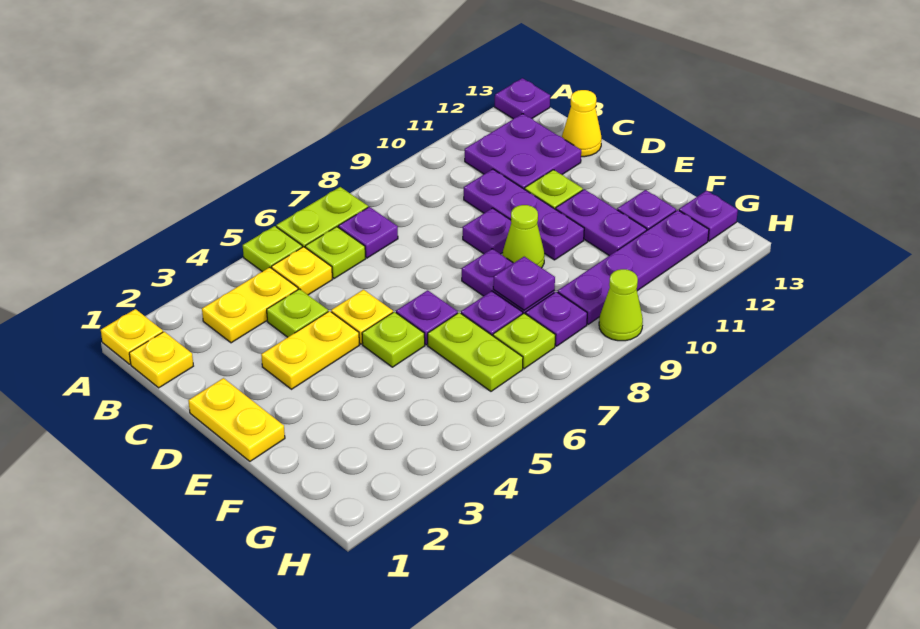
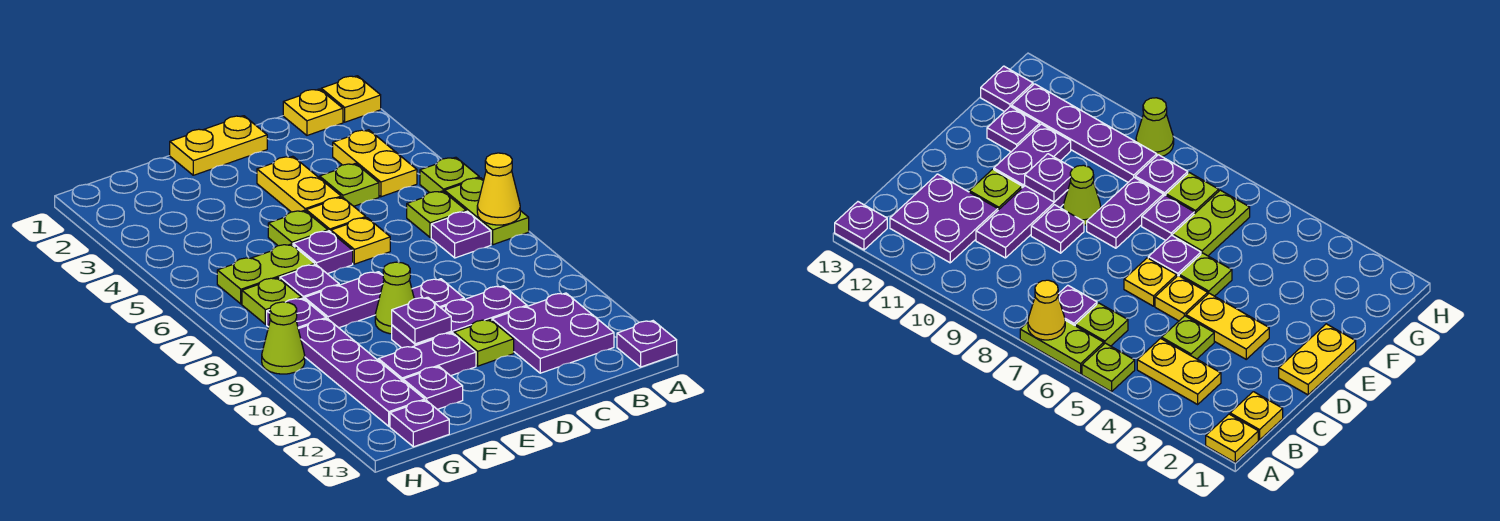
yellow plate B5 level 1 -> yellow plate D6 level 1
yellow cone C13 level 1 -> yellow cone A7 level 2
purple plate F8 level 2 -> purple plate E10 level 2

